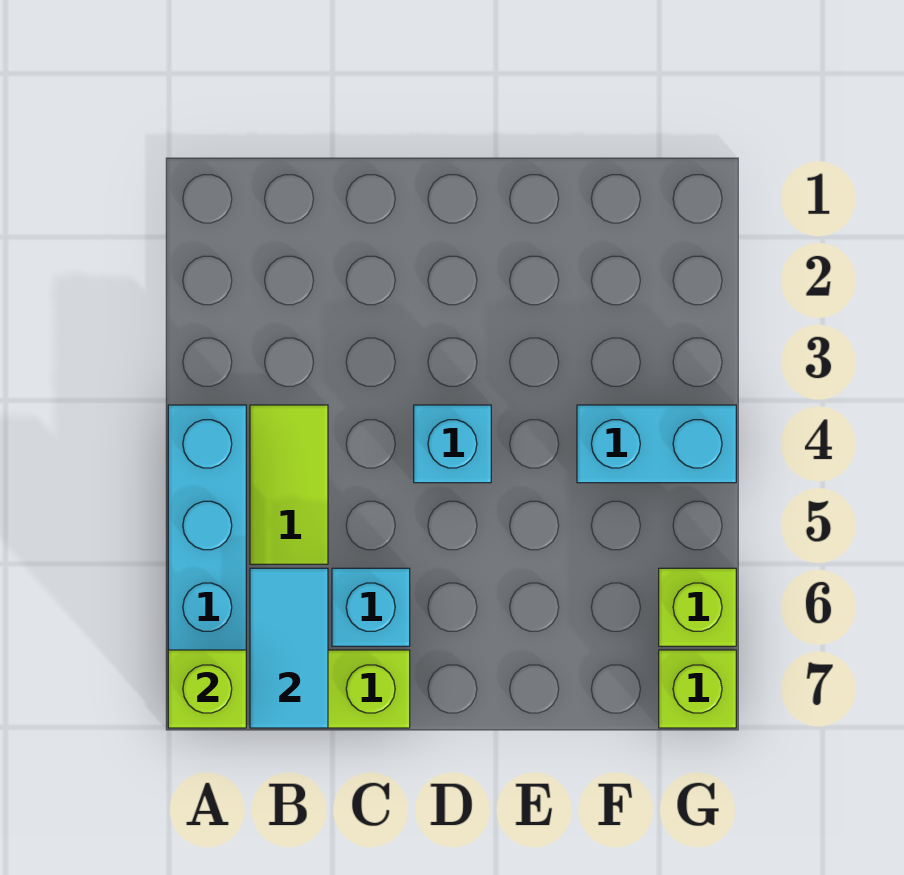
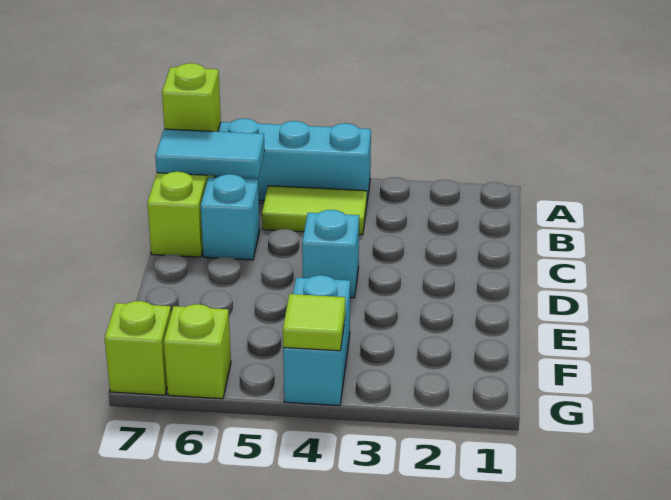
none -> lime tile G4 level 2

